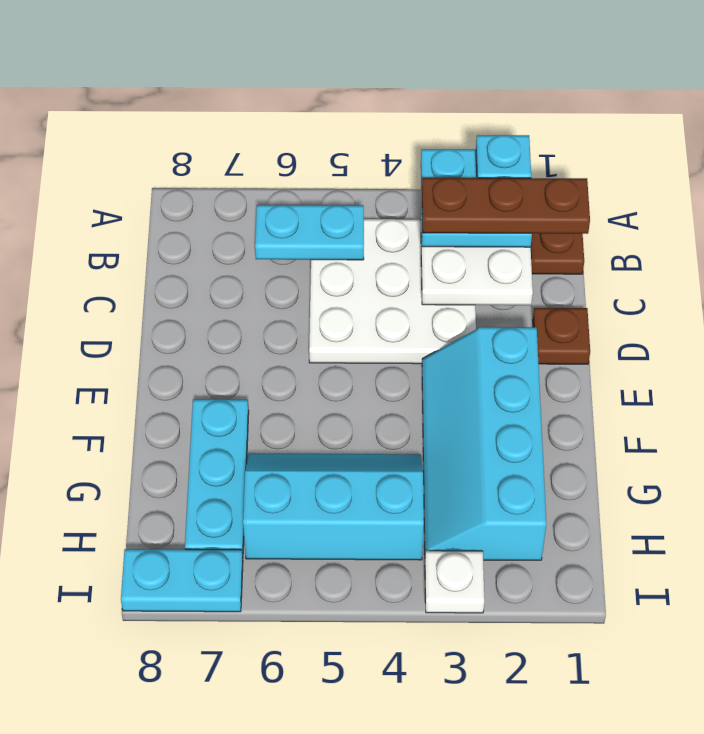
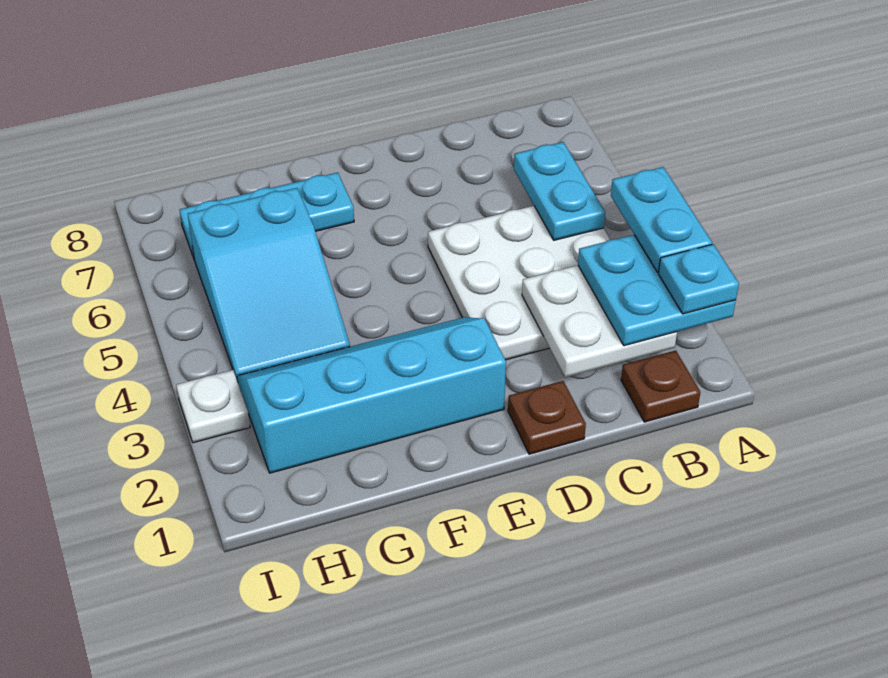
brown plate B1:B3 level 4 -> none
cyan slope G4:H6 level 1 top H -> cyan slope G4:H6 level 1 top 6
cyan plate I7:I8 level 1 -> cyan plate A3:A4 level 4

